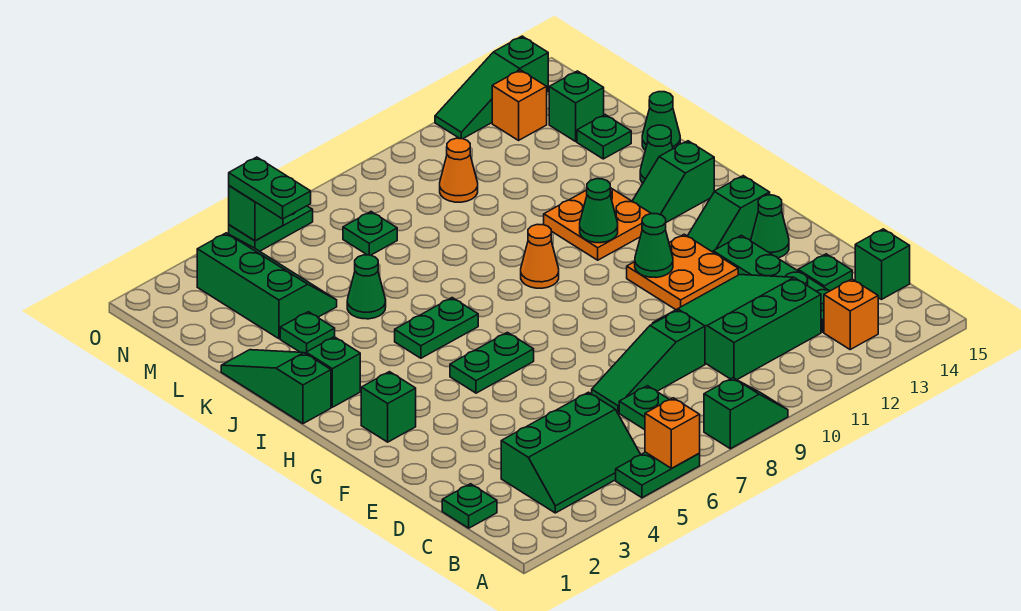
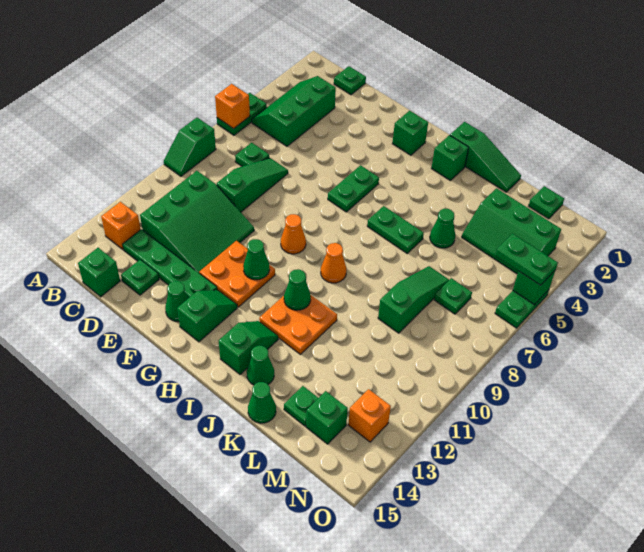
green plate I5:I6 level 1 -> green plate I6:J6 level 1
green plate K3 level 1 -> green plate M1 level 1
orange cone M10 level 1 -> orange cone G9 level 1
green slope O12:O14 level 1 top 14 -> green slope L7:L9 level 1 top 9

